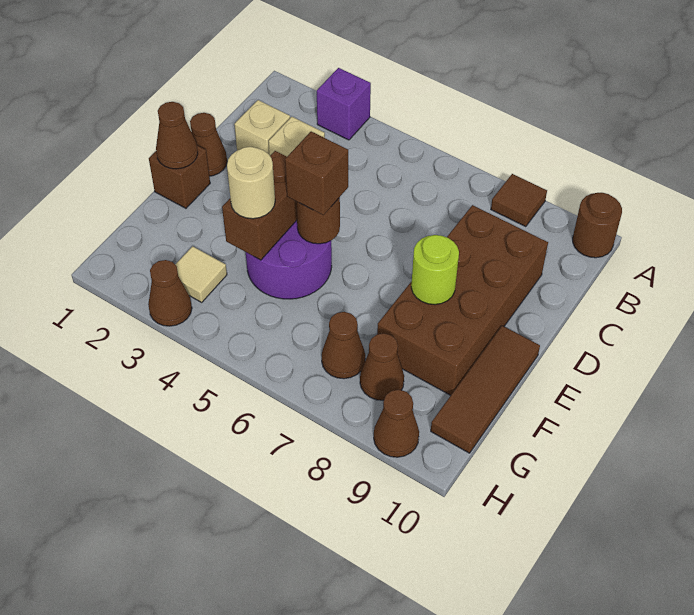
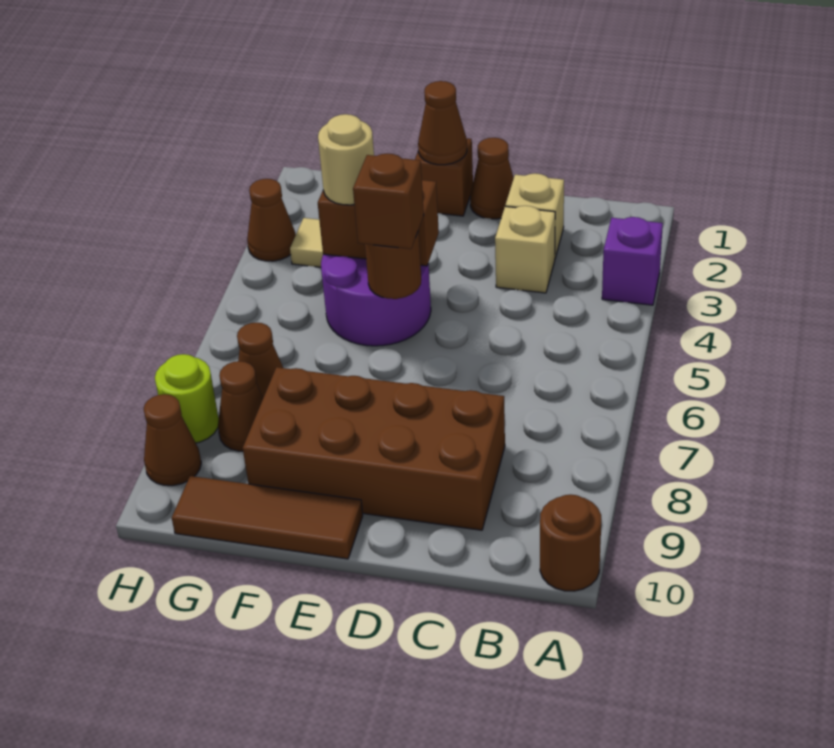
brown tile A8 level 1 -> none
lime round brick E8 level 2 -> lime round brick H8 level 1

